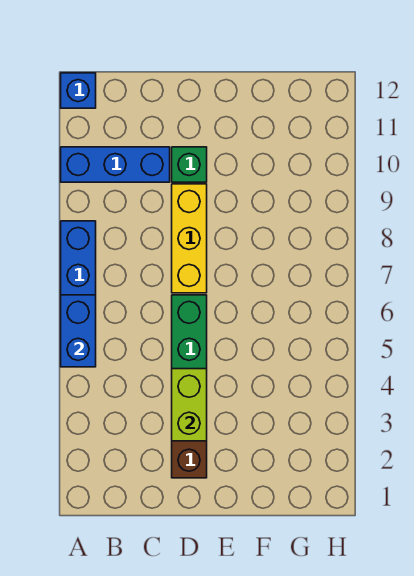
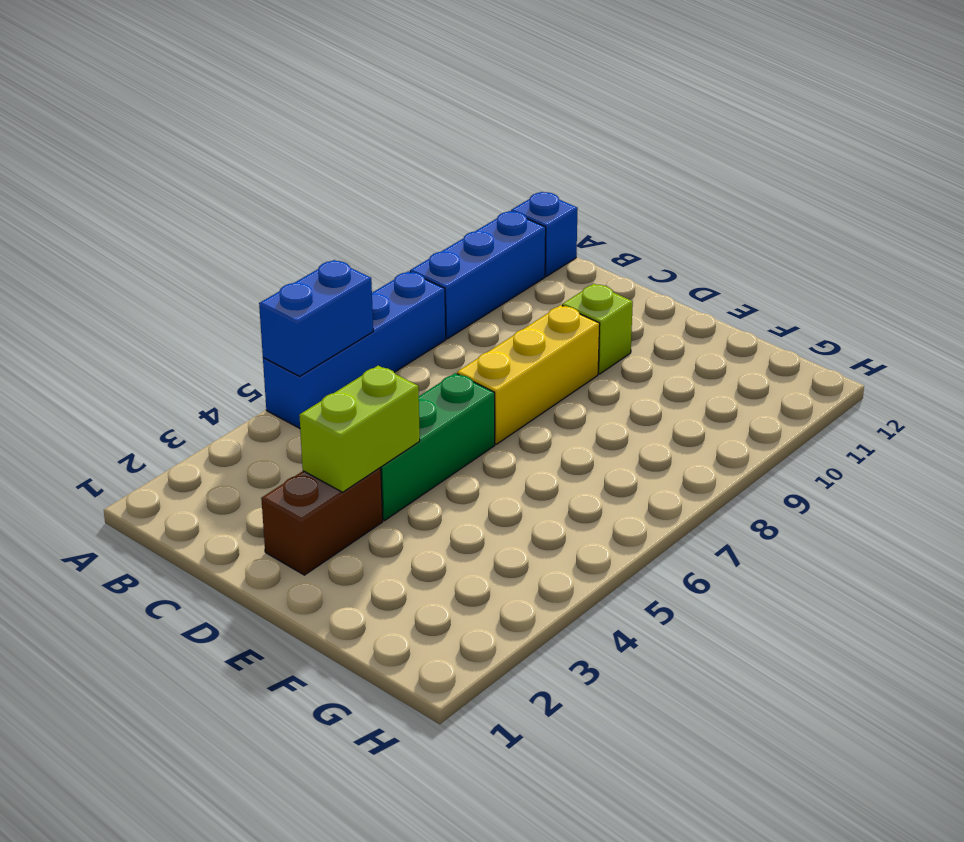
blue brick A10:C10 level 1 -> blue brick A9:A11 level 1
green brick D10 level 1 -> lime brick D10 level 1

